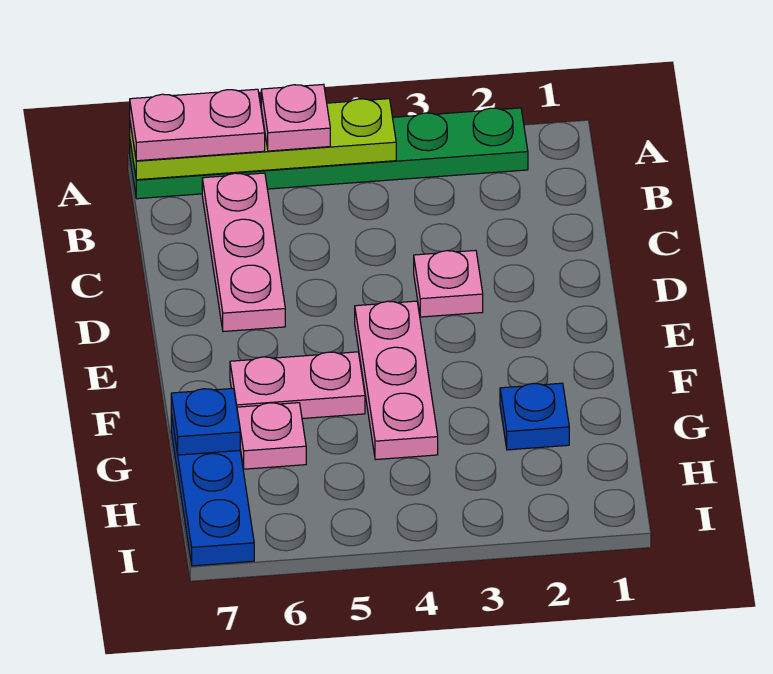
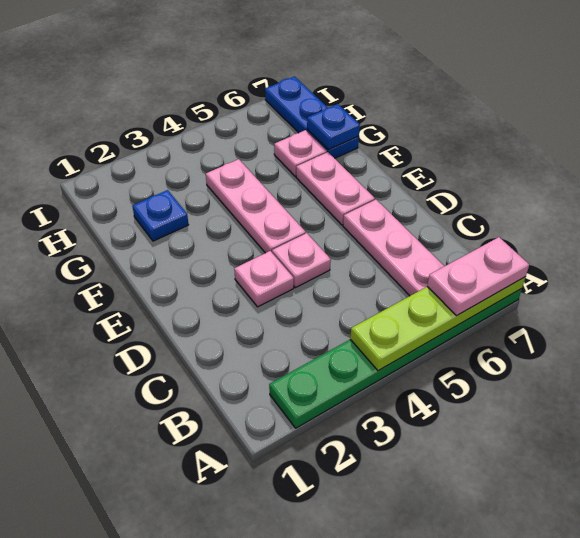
pink plate A5 level 3 -> pink plate D4 level 1
pink plate F5:F6 level 1 -> pink plate E6:F6 level 1

